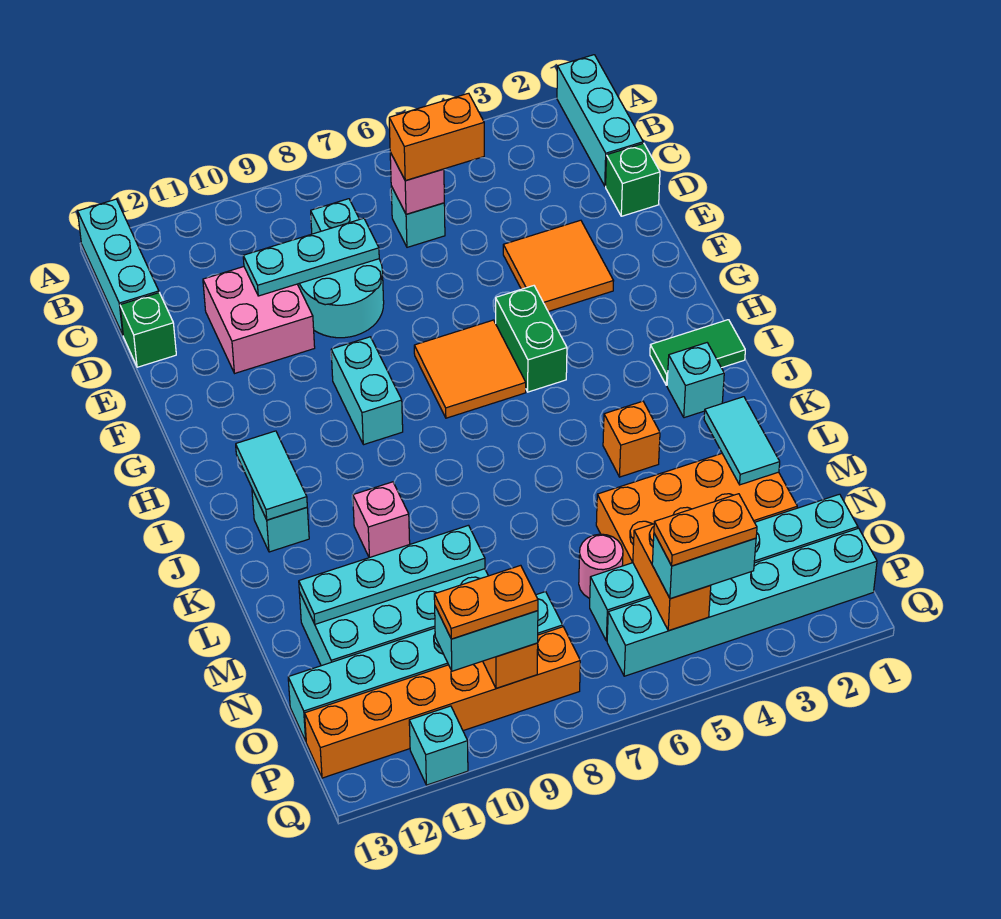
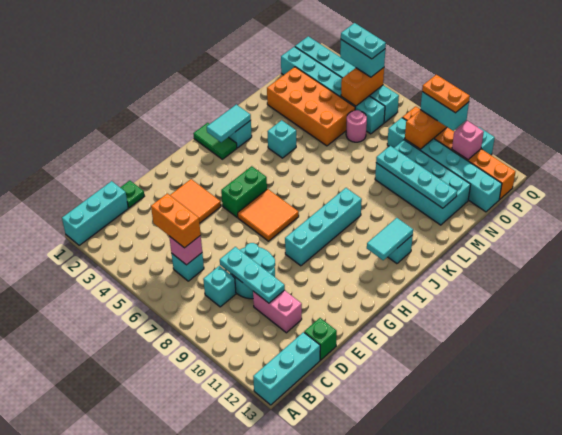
green brick D1 level 1 -> green plate D1 level 1
pink brick D10:E11 level 1 -> pink brick D10:D11 level 1
cyan brick G9:H9 level 1 -> cyan brick G9:J9 level 1
orange brick K4 level 1 -> cyan brick K4 level 1
pink brick K10 level 1 -> pink brick P11 level 2
cyan tile L2:M2 level 2 -> cyan tile I2:J2 level 2
orange plate P4:P5 level 4 -> cyan plate P4:P5 level 4

